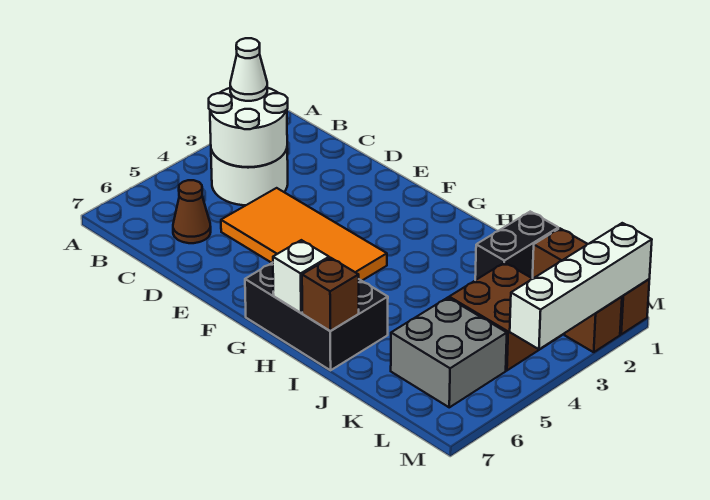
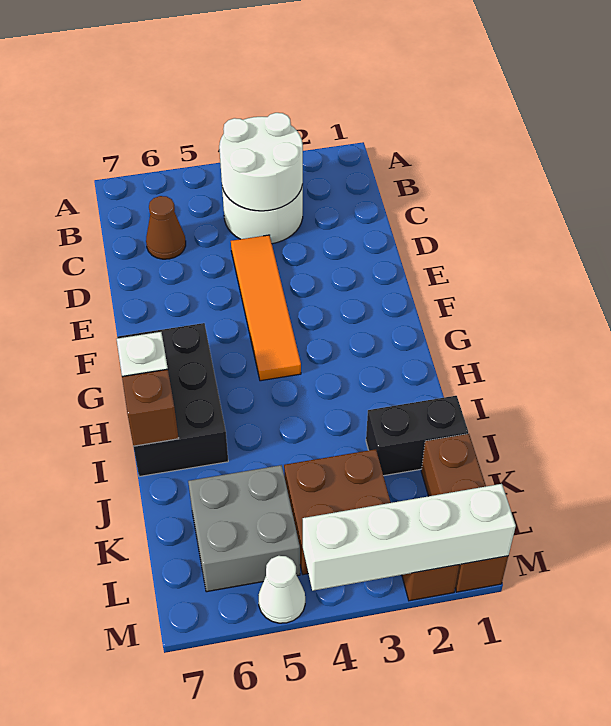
white cone B3 level 3 -> white cone M5 level 1
orange tile D4:G5 level 1 -> orange tile D4:G4 level 1

